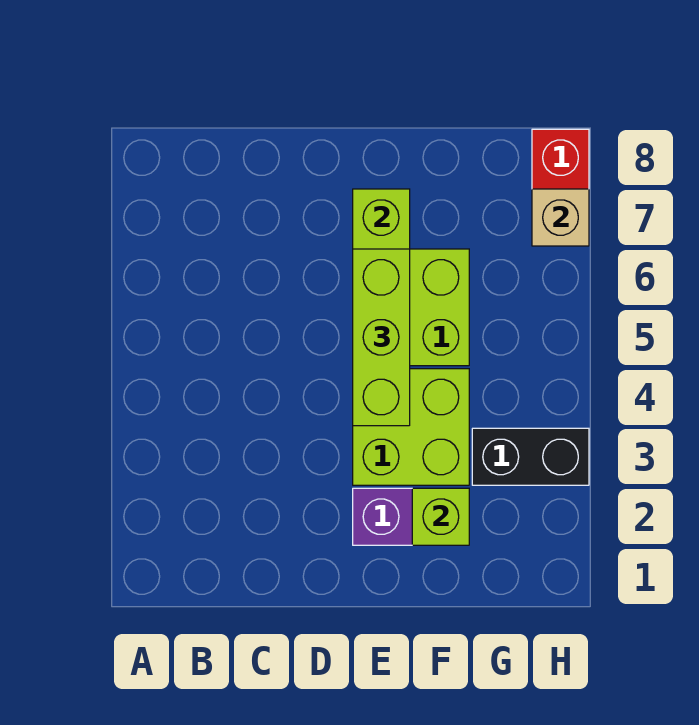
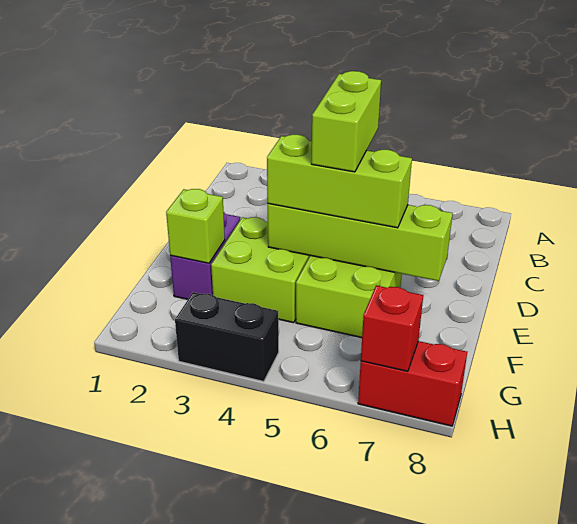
none -> lime brick D5:E5 level 4
black brick G3:H3 level 1 -> black brick H3:H4 level 1
tan brick H7 level 2 -> red brick H7 level 2

